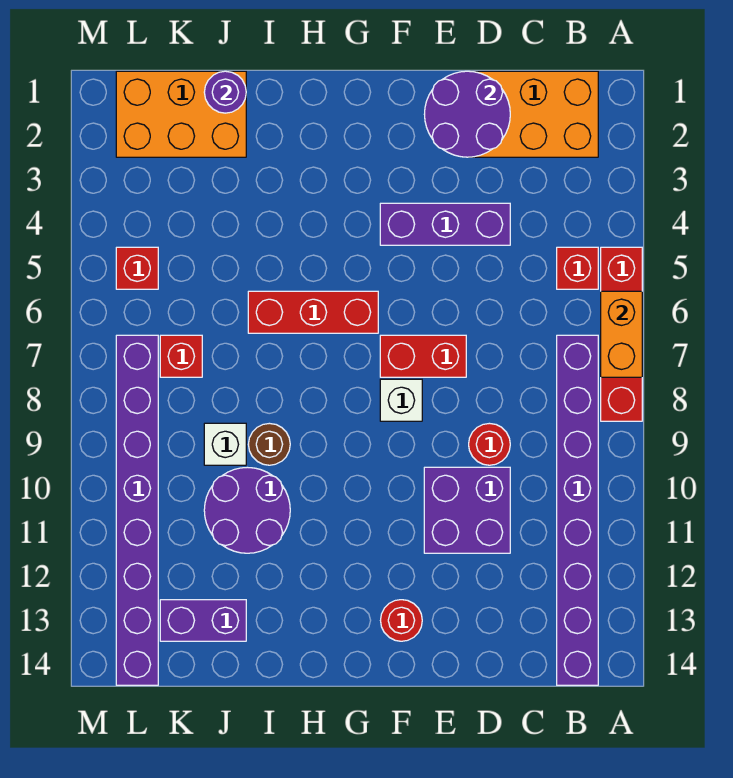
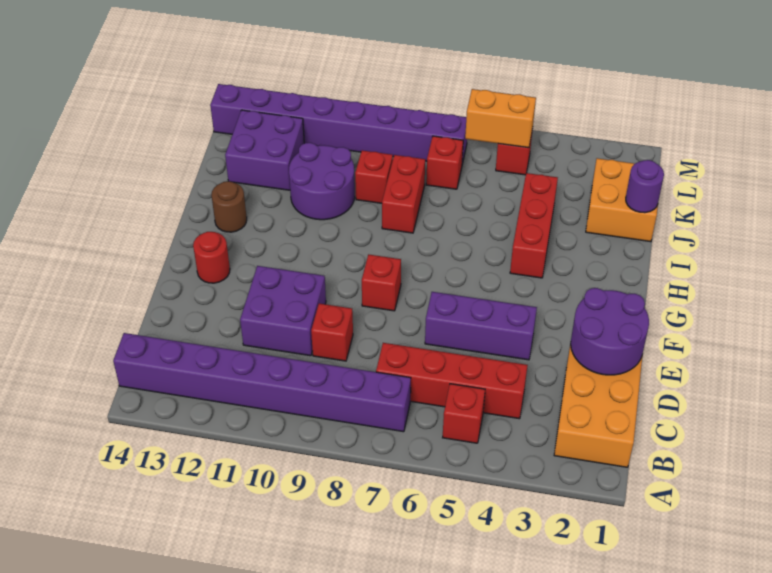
red brick A5:A8 level 1 -> red brick C4:C7 level 1
orange brick A6:A7 level 2 -> orange brick L5:L6 level 2
purple brick D4:F4 level 1 -> purple brick E4:E6 level 1
red round brick D9 level 1 -> red brick D9 level 1
red brick E7:F7 level 1 -> red brick I8:J8 level 1
white brick F8 level 1 -> red brick F8 level 1
red brick G6:I6 level 1 -> red brick H4:J4 level 1
brown round brick I9 level 1 -> brown round brick H13 level 1
orange brick J1:L2 level 1 -> orange brick J1:K2 level 1
white brick J9 level 1 -> red brick J9 level 1
purple brick J13:K13 level 1 -> purple brick J12:K13 level 1

